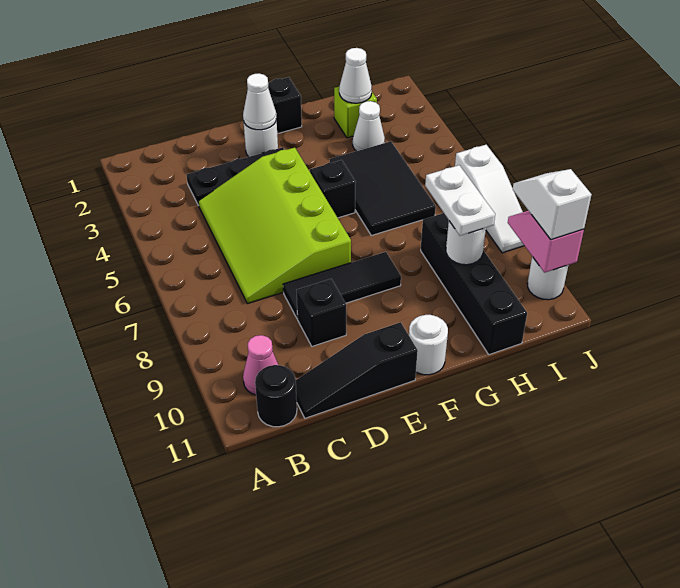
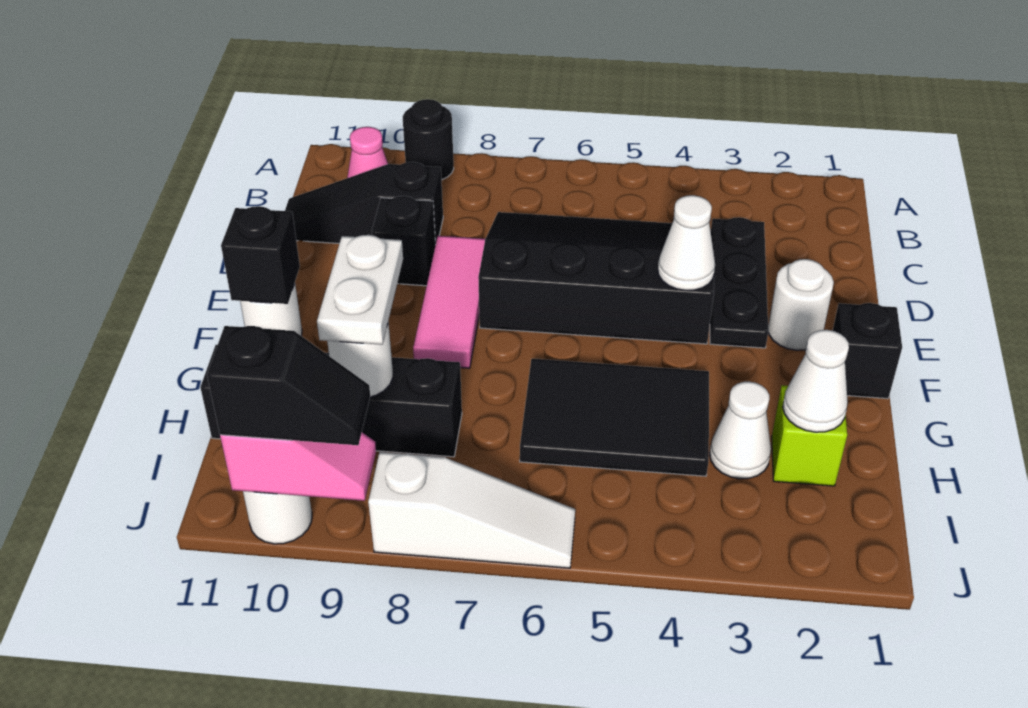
black round brick B11 level 1 -> black round brick A9 level 1
lime slope C4:E7 level 1 top E -> black slope C4:E7 level 1 top E
black slope C11:E11 level 1 top E -> black slope C9:C11 level 1 top 9
black tile D8:F8 level 1 -> pink tile D8:F8 level 1
white cone E2 level 2 -> white cone E4 level 2
black brick F5 level 1 -> black brick F11 level 2
white plate H8:H9 level 3 -> white plate G9:H9 level 3
white slope J6:J8 level 1 top 6 -> white slope J6:J8 level 1 top 8
white slope J9:J10 level 3 top 10 -> black slope J9:J10 level 3 top 10

